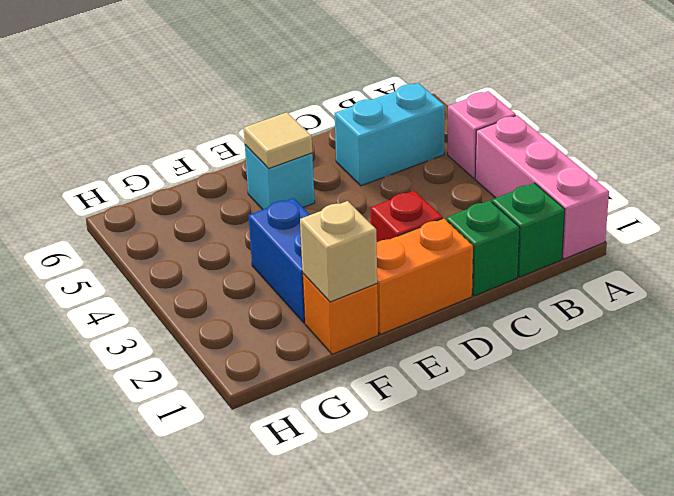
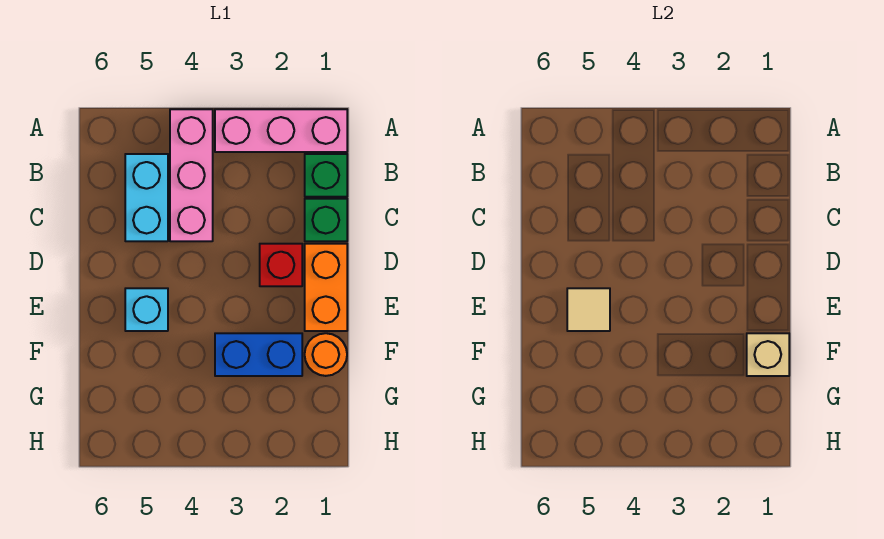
pink brick A4 level 1 -> pink brick A4:C4 level 1
orange brick F1 level 1 -> orange round brick F1 level 1

